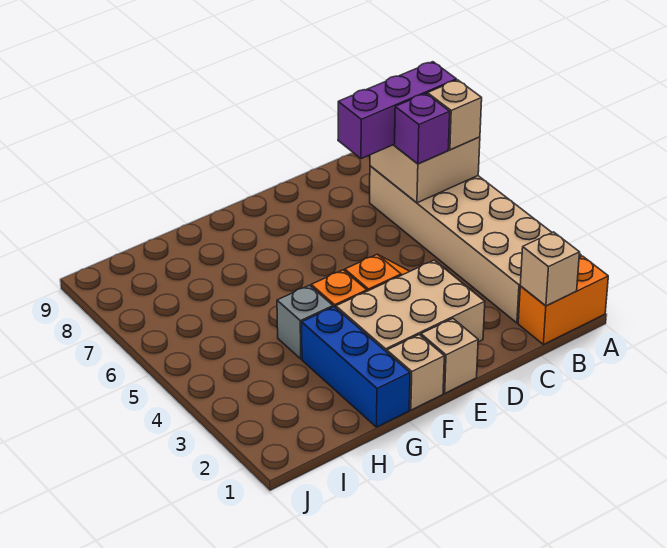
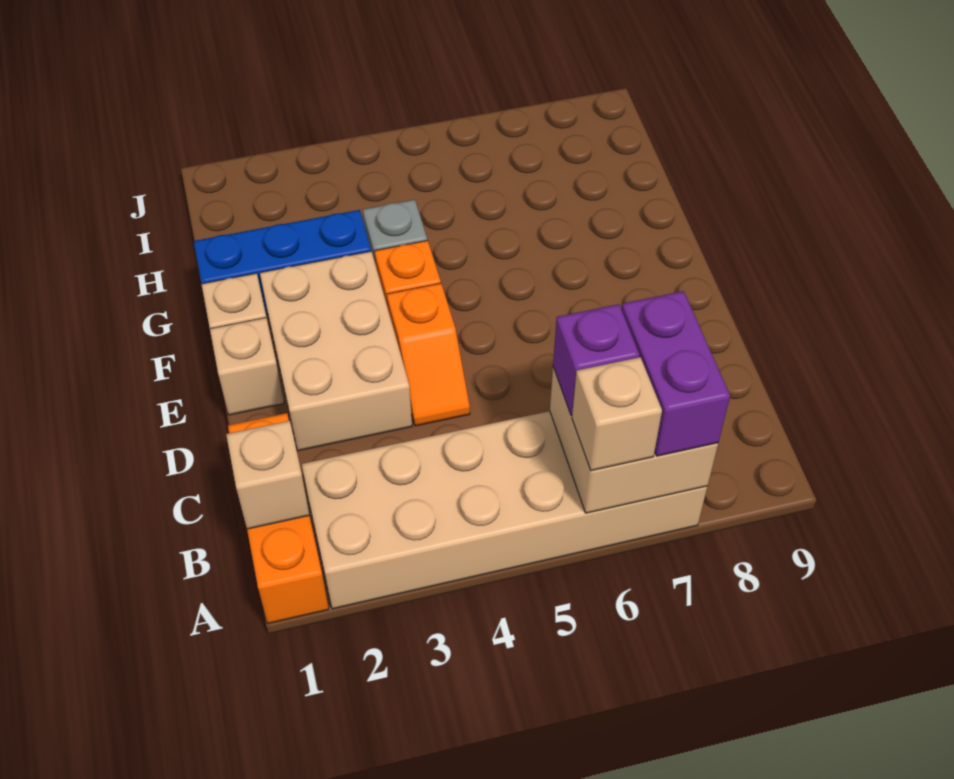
orange brick A1:B1 level 1 -> orange brick A1:C1 level 1
purple brick A7:C7 level 3 -> purple brick A7:B7 level 3

